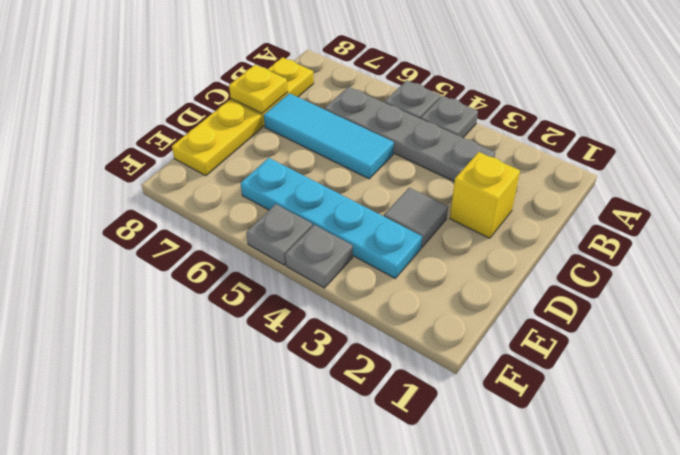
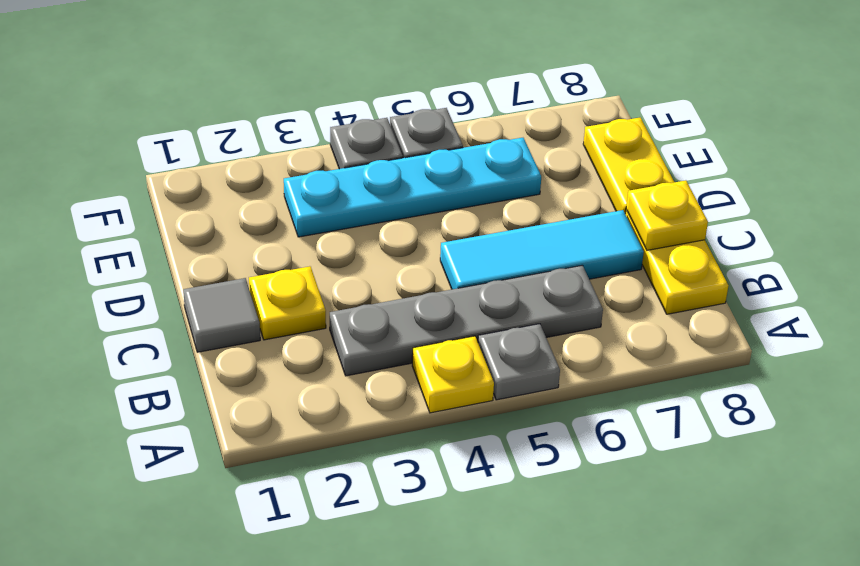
grey plate A4 level 1 -> yellow plate A4 level 1
yellow brick C2 level 1 -> yellow plate C2 level 1
grey tile D3 level 1 -> grey tile C1 level 1

